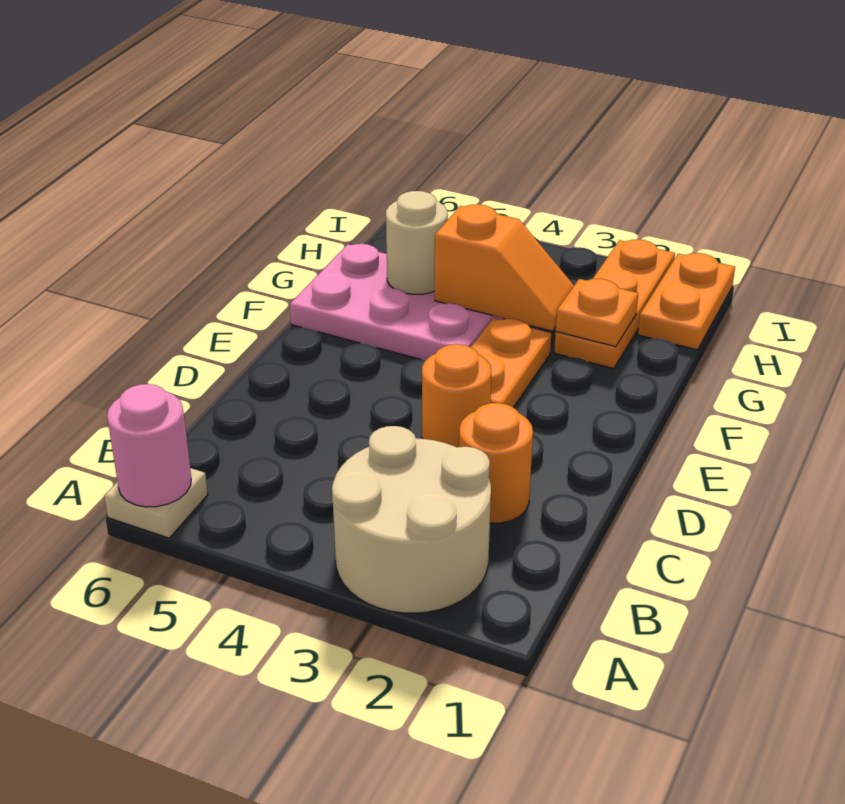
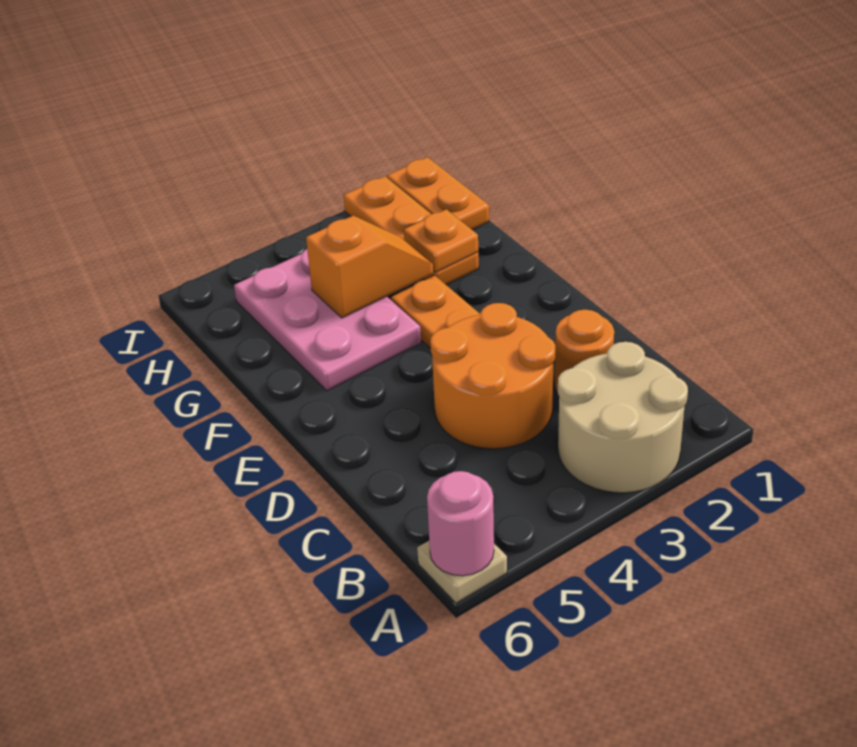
orange round brick D3 level 1 -> orange round brick C3:D4 level 1
pink plate F4:G6 level 1 -> pink plate F4:H5 level 1
tan round brick G5 level 2 -> none

